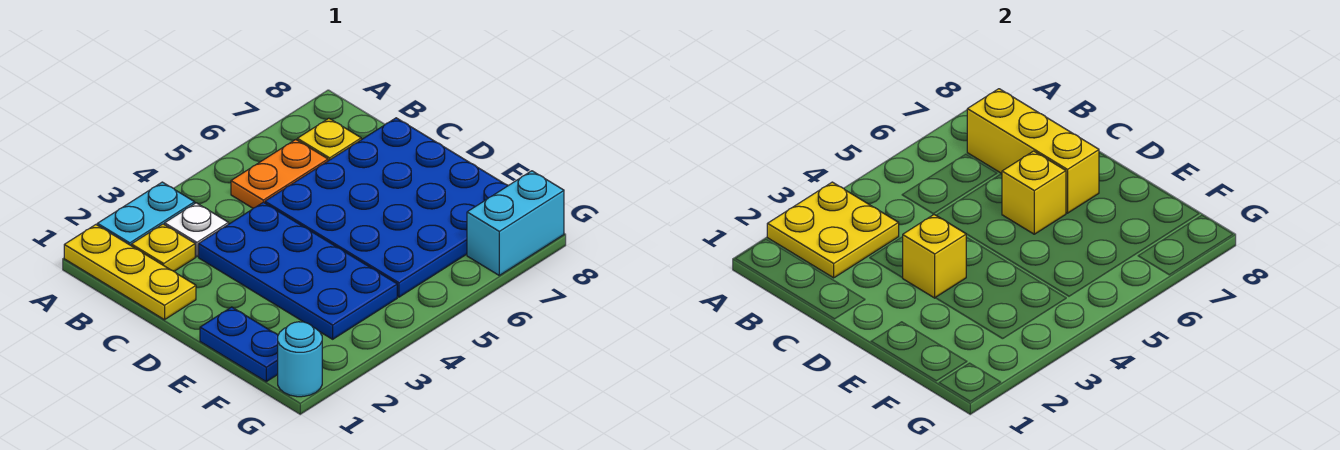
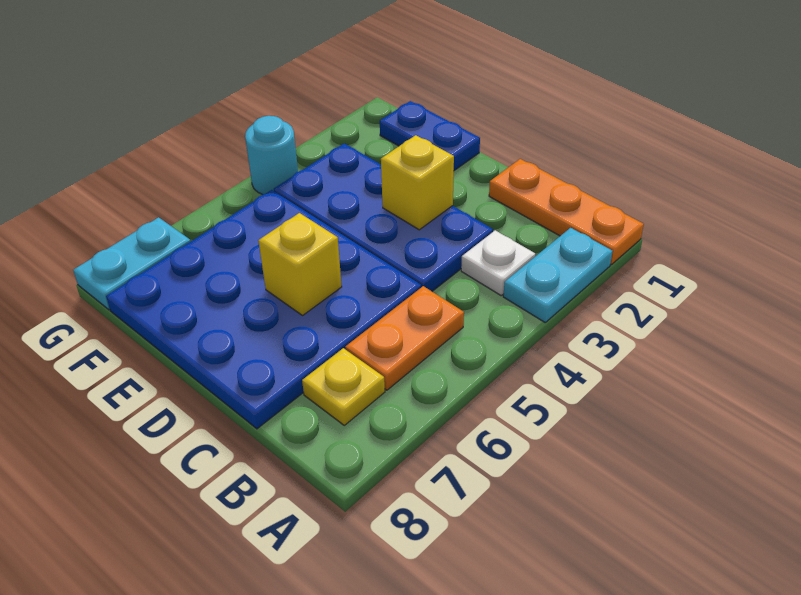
yellow plate A1:C1 level 1 -> orange plate A1:C1 level 1
yellow plate A2:B3 level 2 -> none
yellow plate B2 level 1 -> none
yellow brick B7:D7 level 2 -> none
cyan round brick G1 level 1 -> cyan round brick G4 level 1
cyan brick G7:G8 level 1 -> cyan plate G7:G8 level 1

